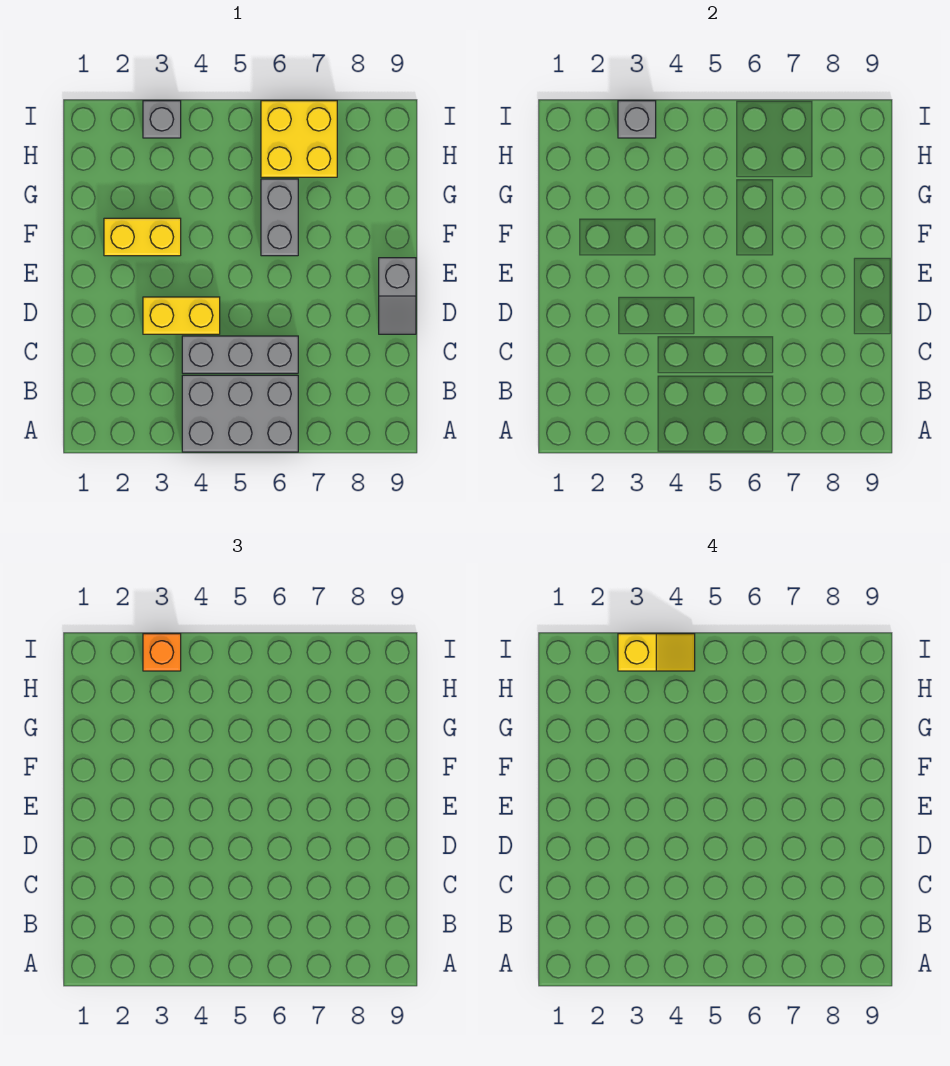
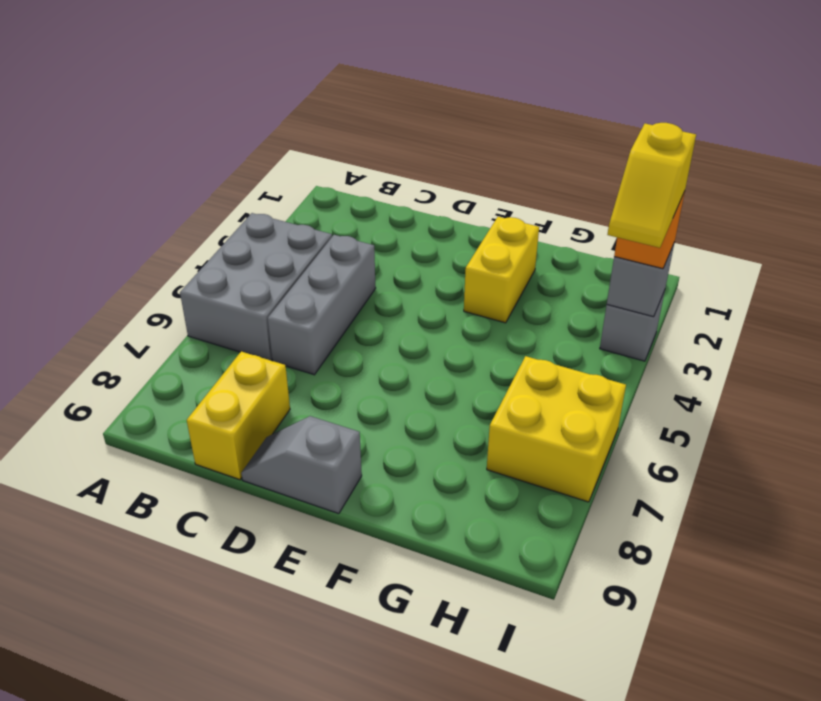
yellow brick D3:D4 level 1 -> yellow brick C8:C9 level 1
grey brick F6:G6 level 1 -> none

